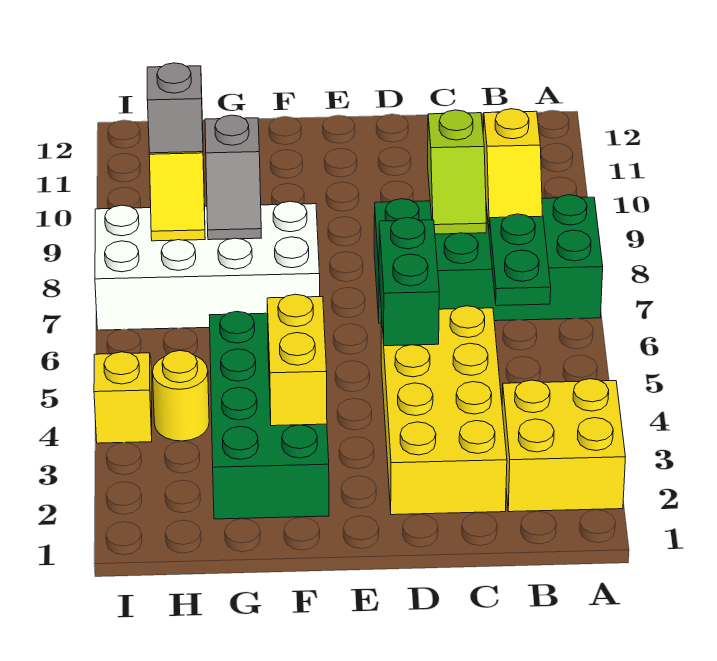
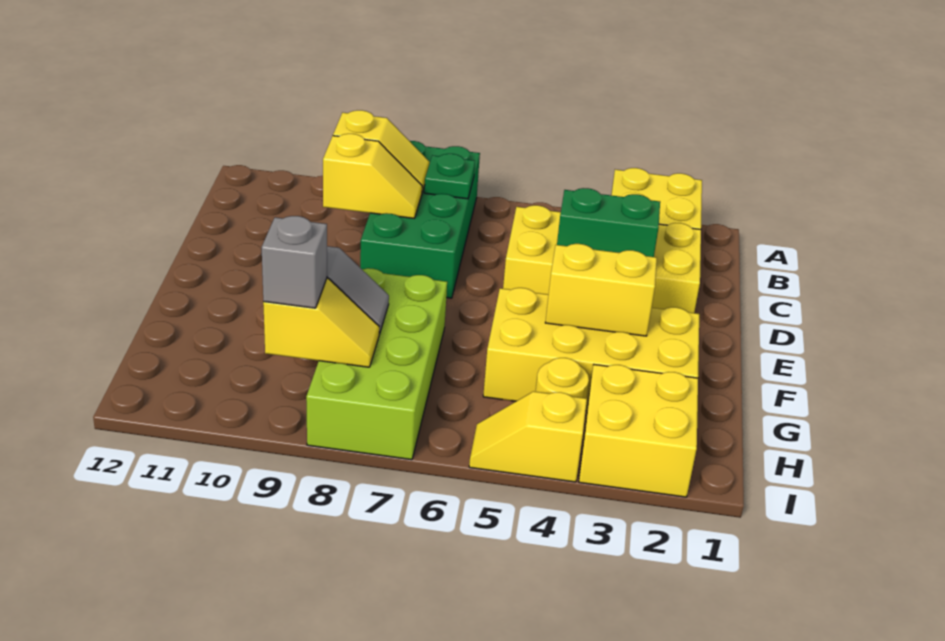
green plate B6:B7 level 2 -> green plate B7 level 2
lime slope C8:C9 level 2 top 9 -> yellow slope C8:C9 level 2 top 9
green brick D5:D6 level 2 -> green brick D3:D4 level 2
green brick F2:G5 level 1 -> yellow brick F2:G5 level 1
white brick F7:I8 level 1 -> lime brick F7:I8 level 1
none -> yellow brick H2:I3 level 1

